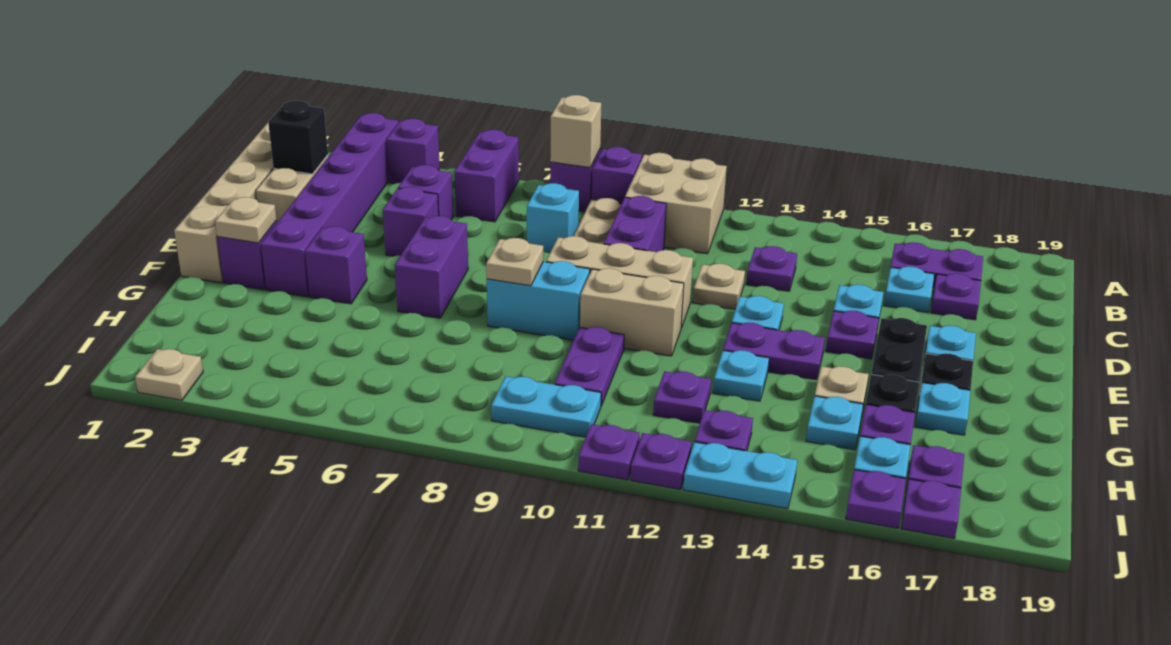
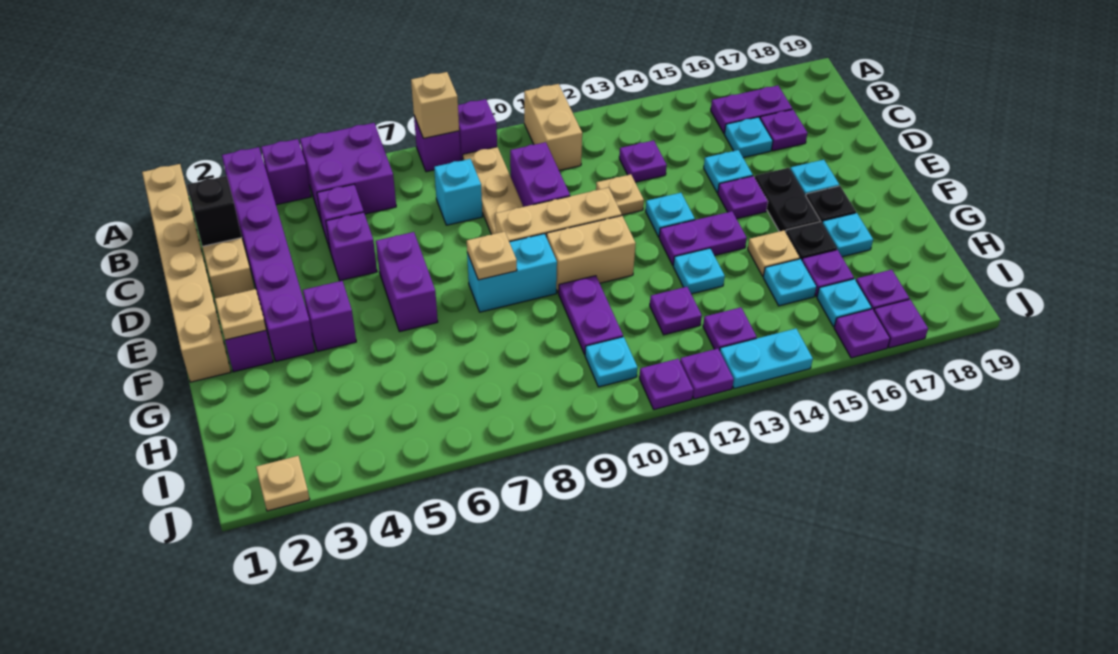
purple brick A6:B6 level 1 -> purple brick A5:B6 level 1
tan brick A10:B11 level 1 -> tan brick A11:B11 level 1
cyan plate I9:I10 level 1 -> cyan plate I10 level 1

